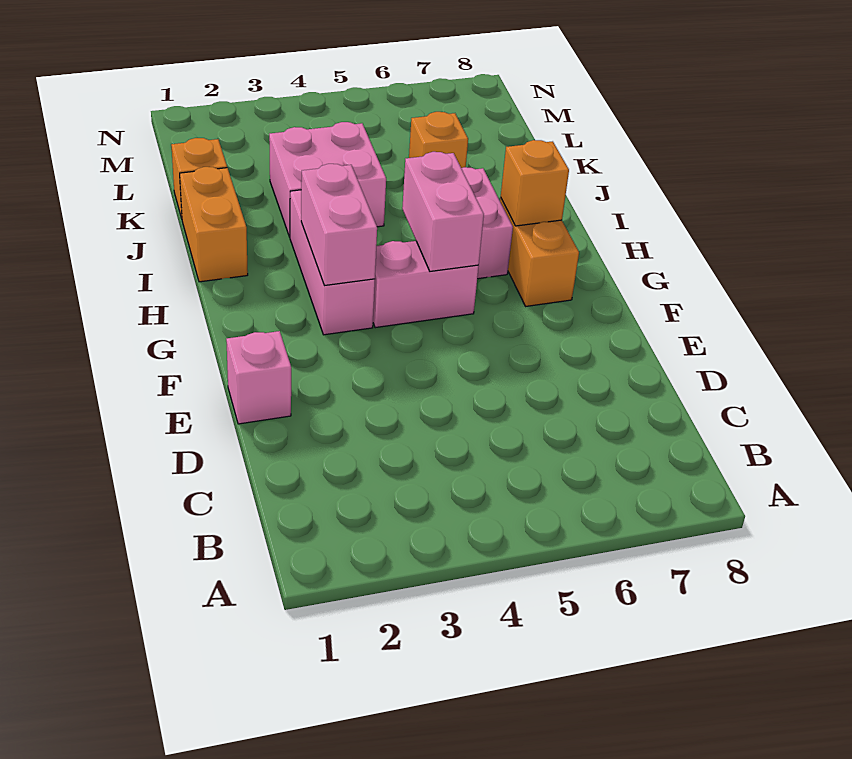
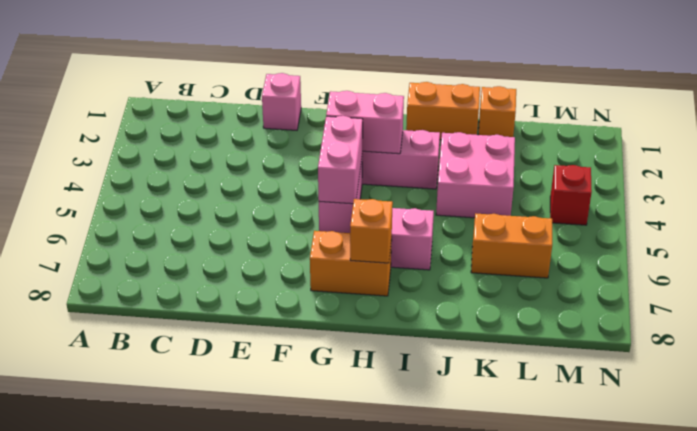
pink brick G5:H5 level 2 -> pink brick G4:G5 level 2
orange brick K6 level 1 -> orange brick K6:L6 level 1
none -> red brick M4 level 1

